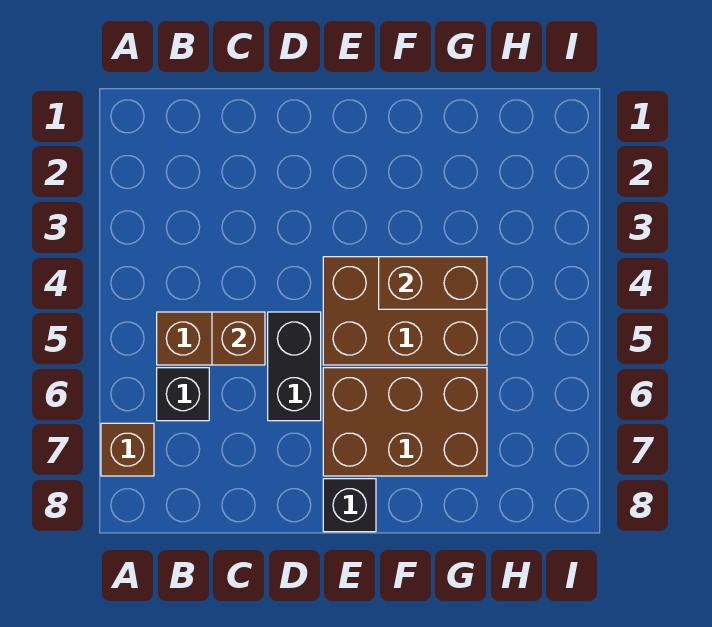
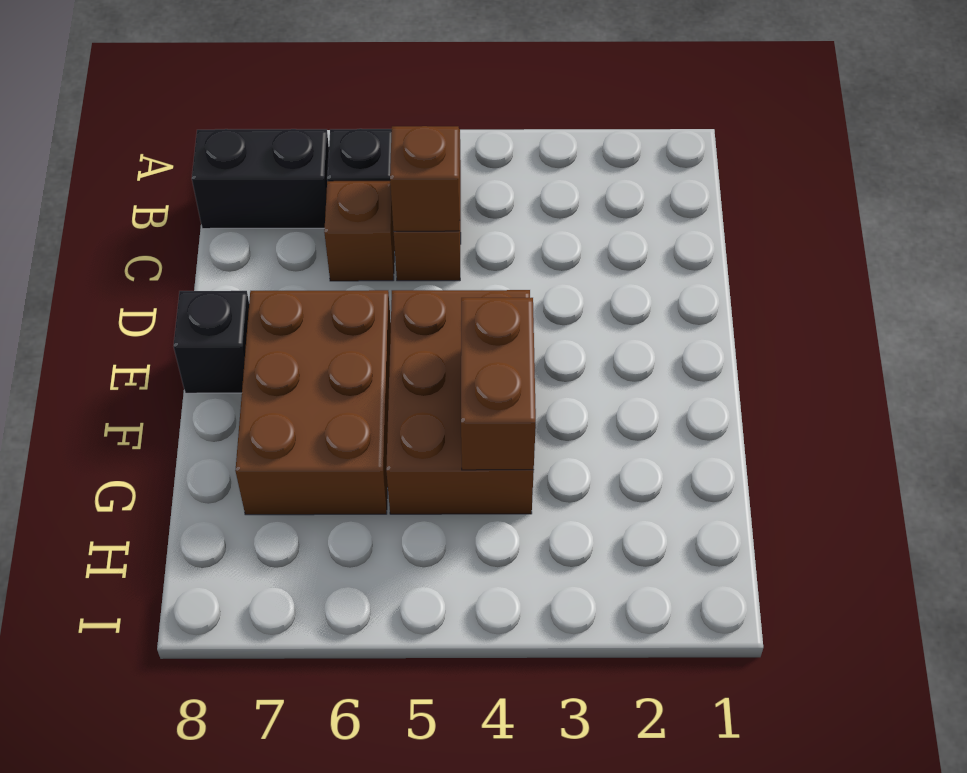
brown brick A7 level 1 -> brown brick C6 level 1
black brick D5:D6 level 1 -> black brick B7:B8 level 1

